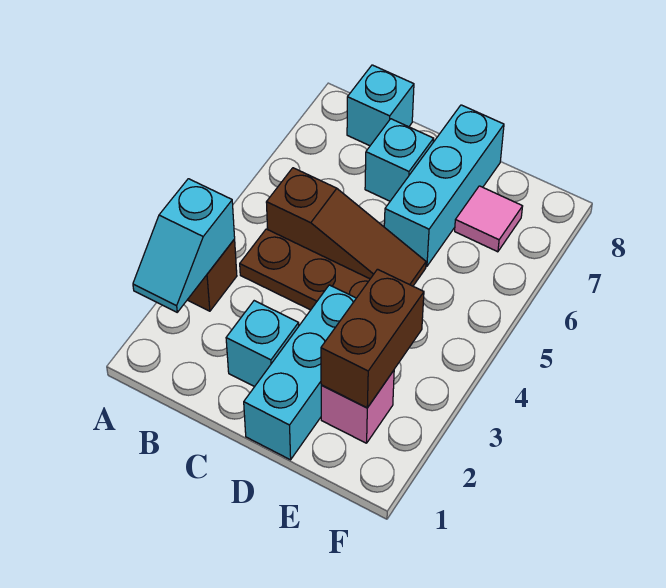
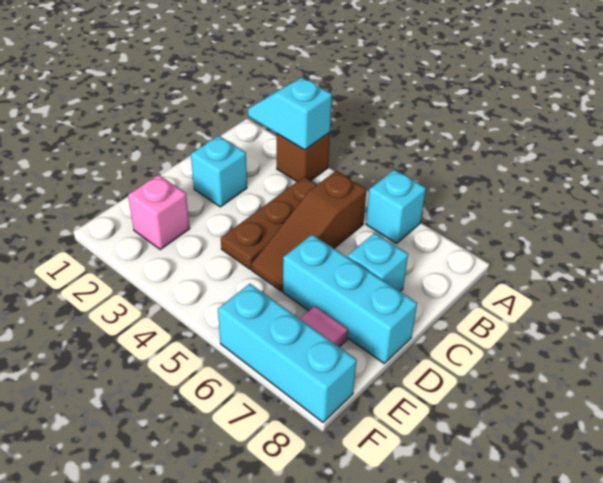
cyan brick B8 level 1 -> cyan brick A6 level 1
cyan brick D1:D3 level 1 -> cyan brick F6:F8 level 1
brown brick E2:E3 level 2 -> none

